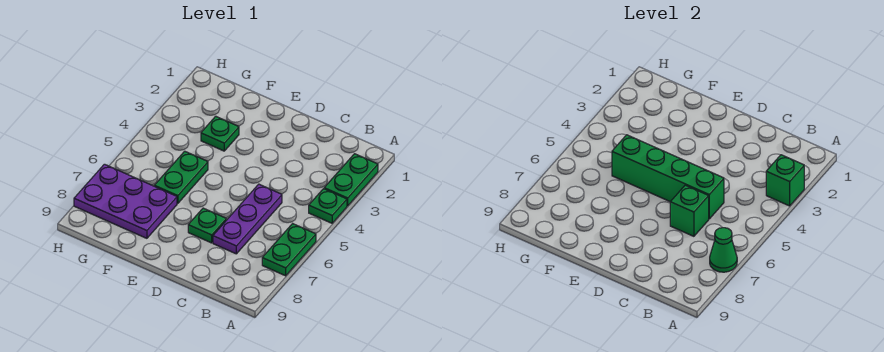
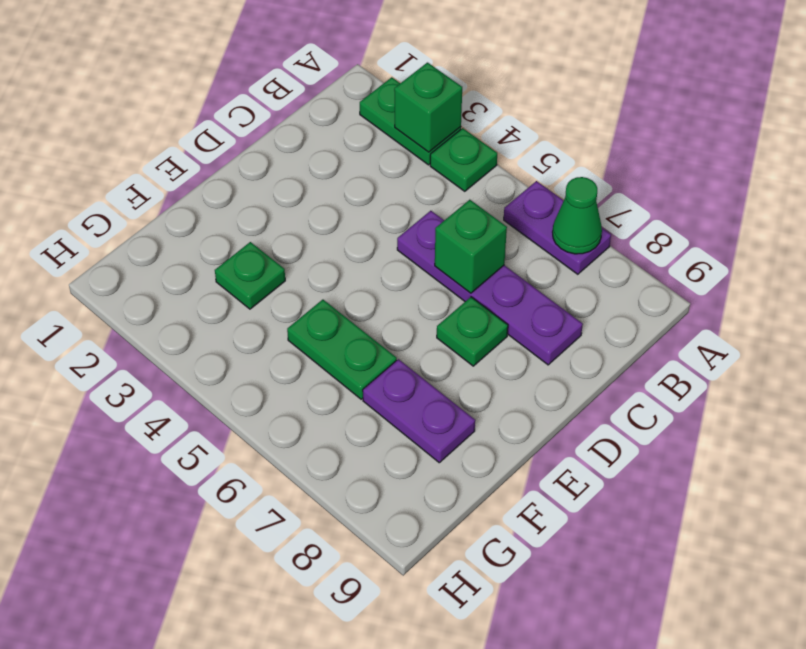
green plate A6:A7 level 1 -> purple plate A6:A7 level 1
purple plate C5:C7 level 1 -> purple plate C5:C8 level 1
green brick C5:F5 level 2 -> none
purple plate F7:H8 level 1 -> purple plate F7:F8 level 1

